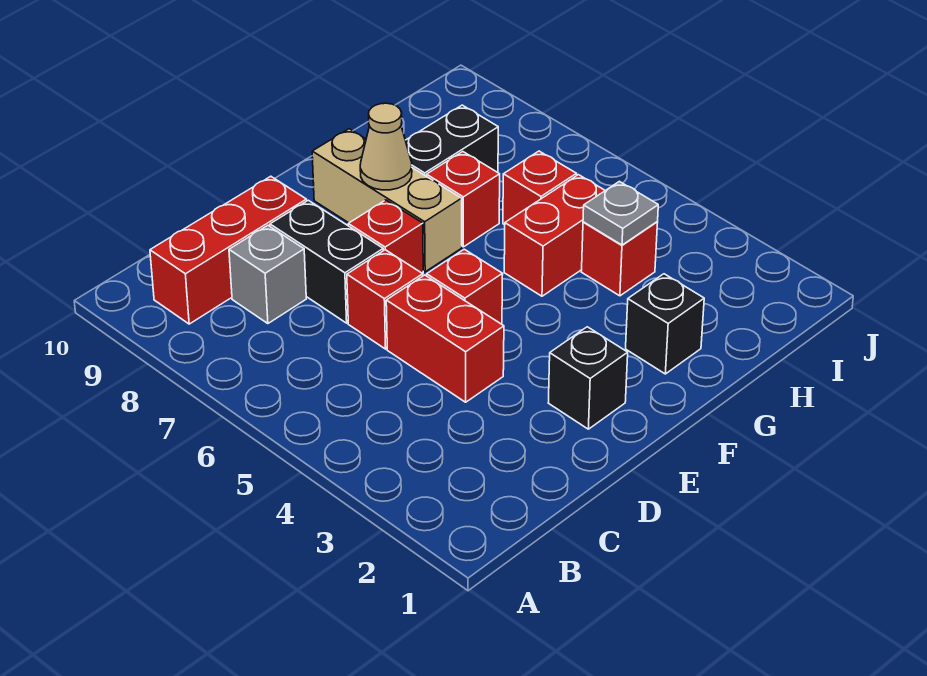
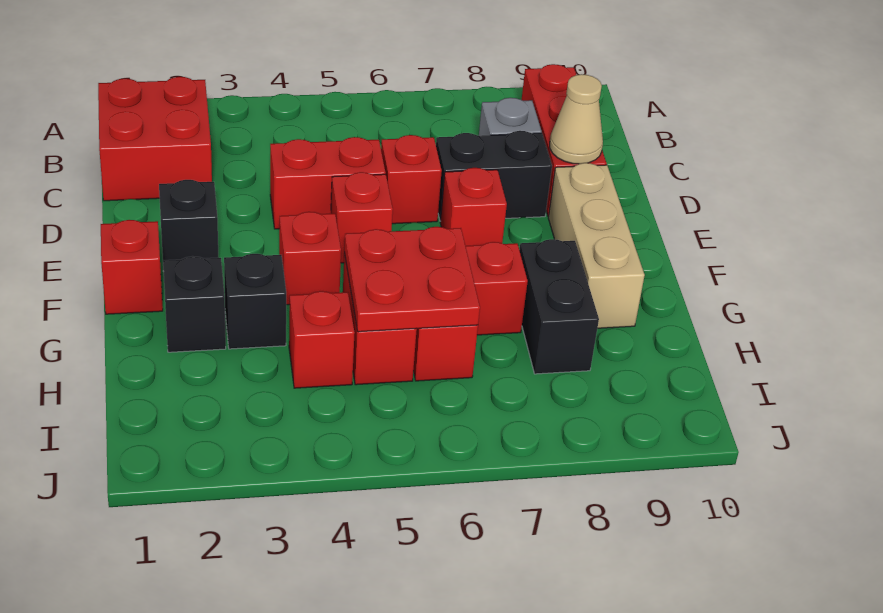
none -> red brick B1:C2 level 1
none -> red brick F1 level 1
none -> red brick F4 level 1
tan brick F7:F9 level 1 -> tan brick E9:G9 level 1
tan cone F8 level 2 -> tan cone D9 level 2
none -> black brick G3 level 1
none -> red plate G5:H6 level 2
grey plate H4 level 2 -> none

